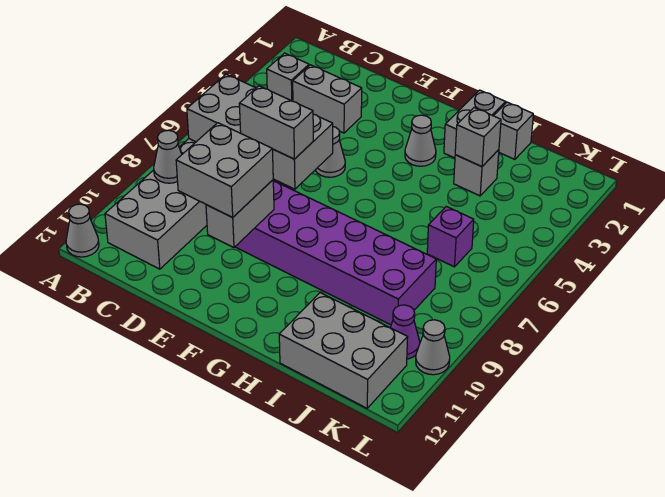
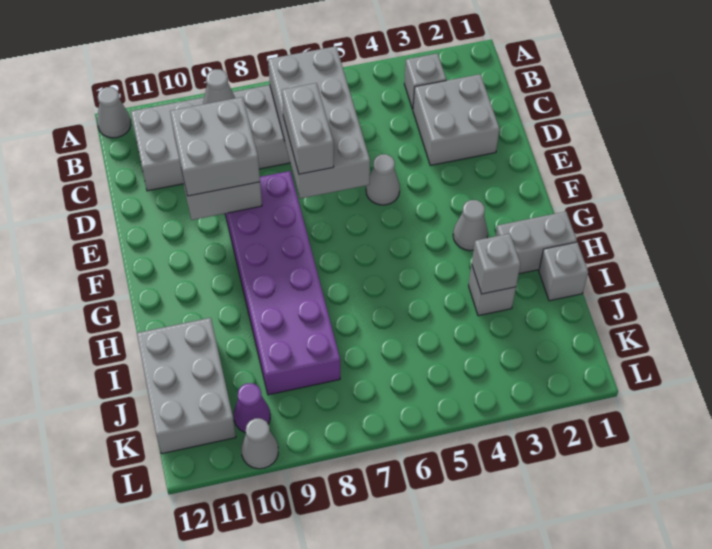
grey brick C3:D3 level 1 -> grey brick C2:D3 level 1
purple brick J6 level 1 -> none

